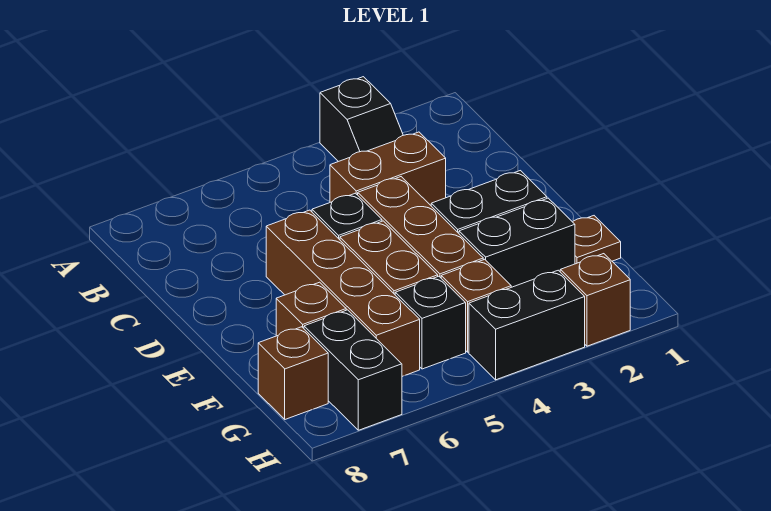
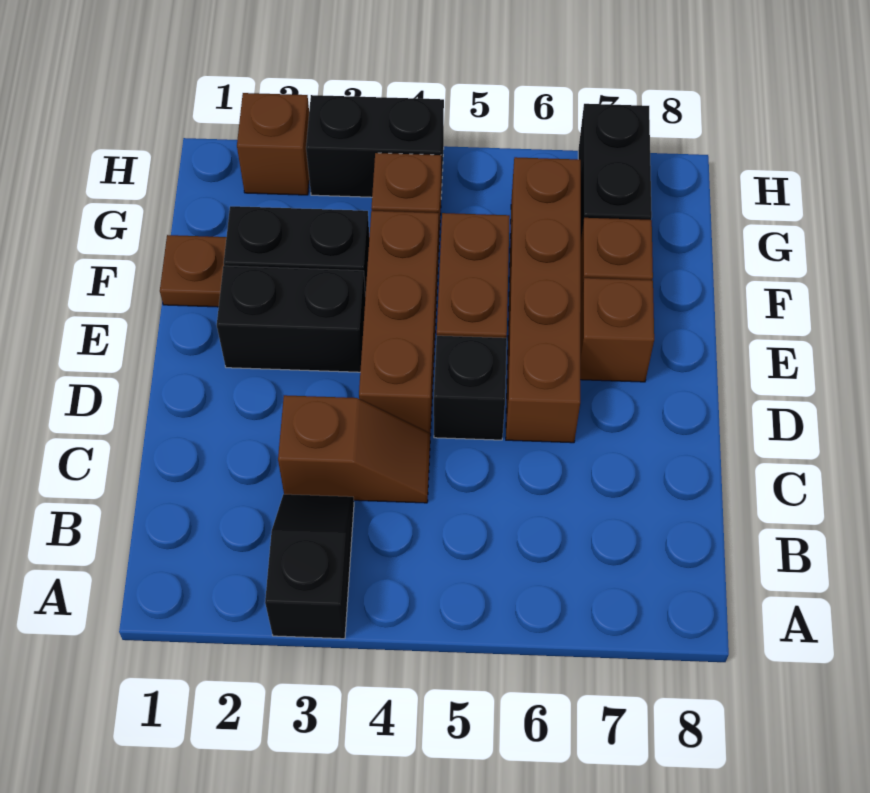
brown brick C3:C4 level 1 -> brown slope C3:C4 level 1 top 3
black brick G5 level 1 -> none
brown brick G8 level 1 -> brown brick E7 level 1

